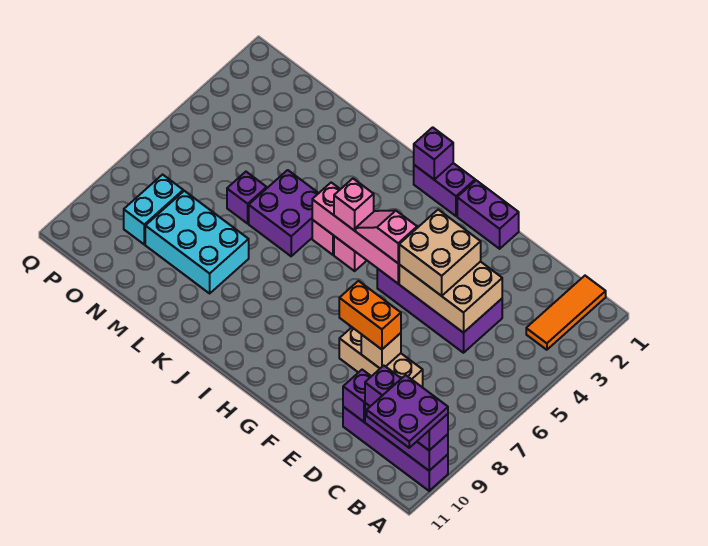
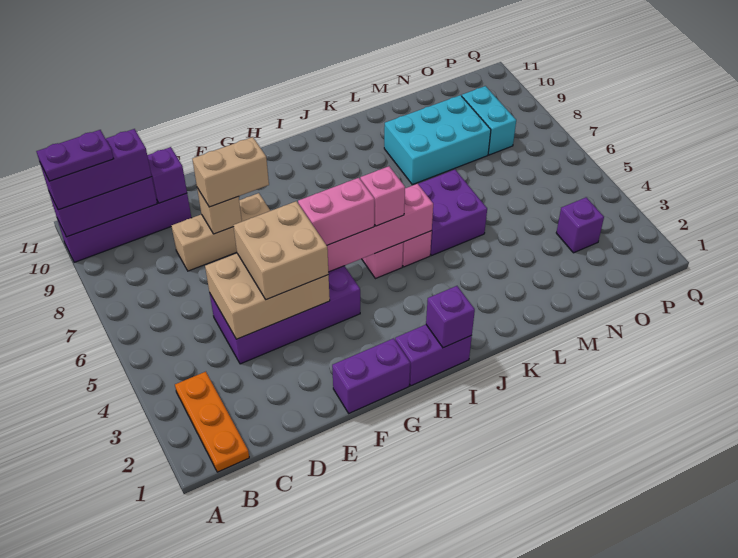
purple plate A10:B11 level 4 -> purple plate A10:B10 level 4
orange tile B1:B3 level 1 -> orange plate B1:B3 level 1
orange brick E8:F8 level 3 -> tan brick E8:F8 level 3
pink slope G5:H5 level 3 top G -> pink brick G5:H5 level 3
purple brick M6 level 1 -> purple brick O3 level 1

